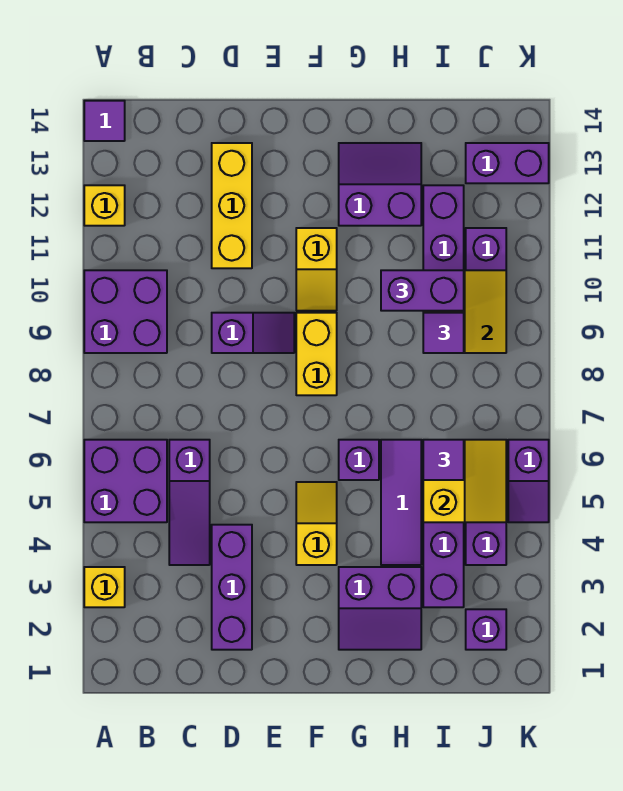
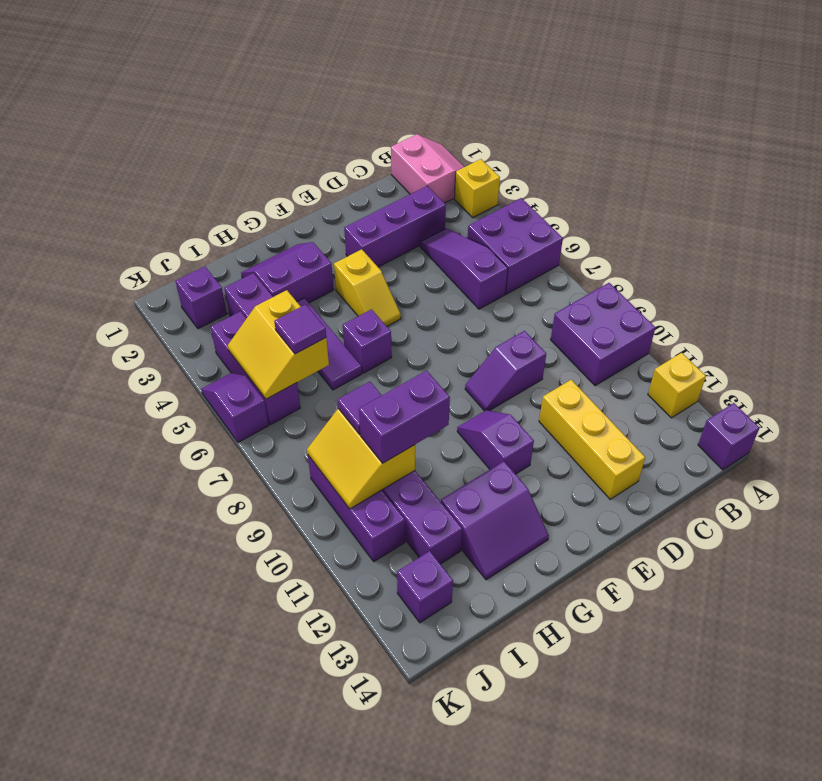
none -> pink slope A1:B2 level 1 top B
purple tile A14 level 1 -> purple brick A14 level 1
purple brick D2:D4 level 1 -> purple brick C3:E3 level 1
yellow brick F8:F9 level 1 -> none
yellow slope F10:F11 level 1 top 11 -> purple slope F10:F11 level 1 top 11
purple brick J13:K13 level 1 -> purple brick J13 level 1

